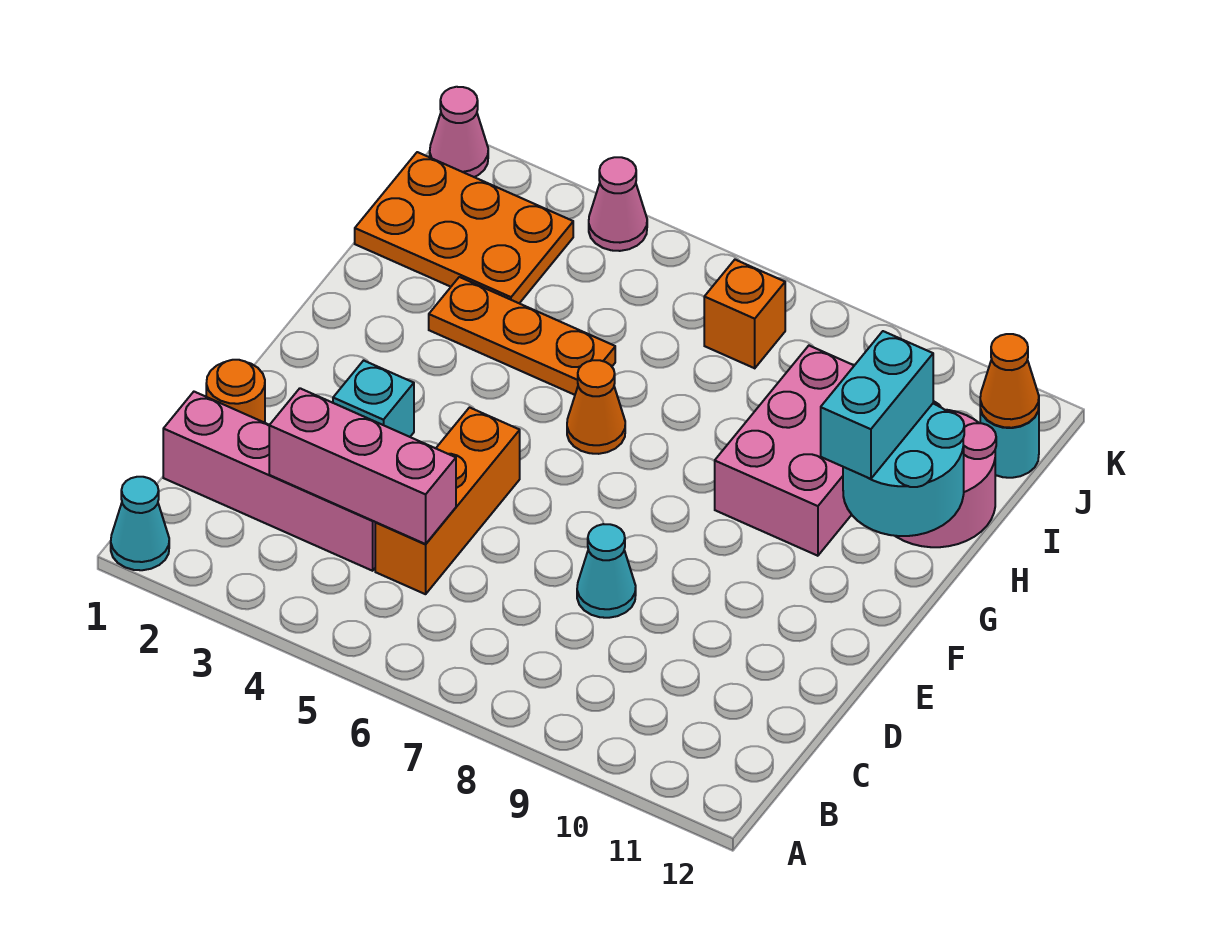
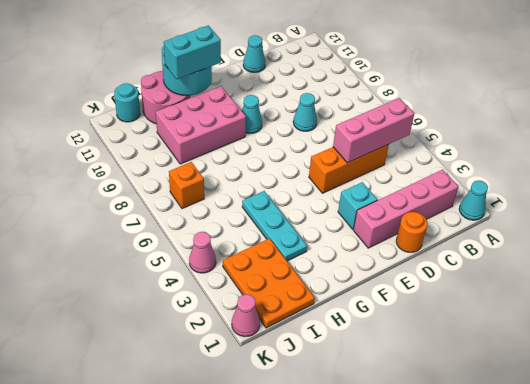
pink brick C1:C4 level 1 -> pink brick B2:E2 level 1
pink brick C3:C5 level 2 -> pink brick B5:D5 level 2
none -> cyan cone D12 level 1
none -> cyan cone F9 level 1
orange cone G6 level 1 -> none
orange plate H3:H5 level 1 -> cyan plate H3:H5 level 1
orange cone J12 level 2 -> none

